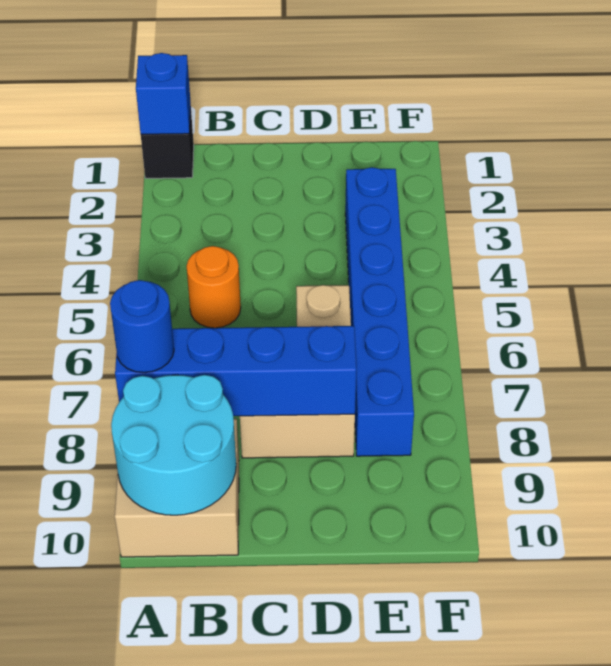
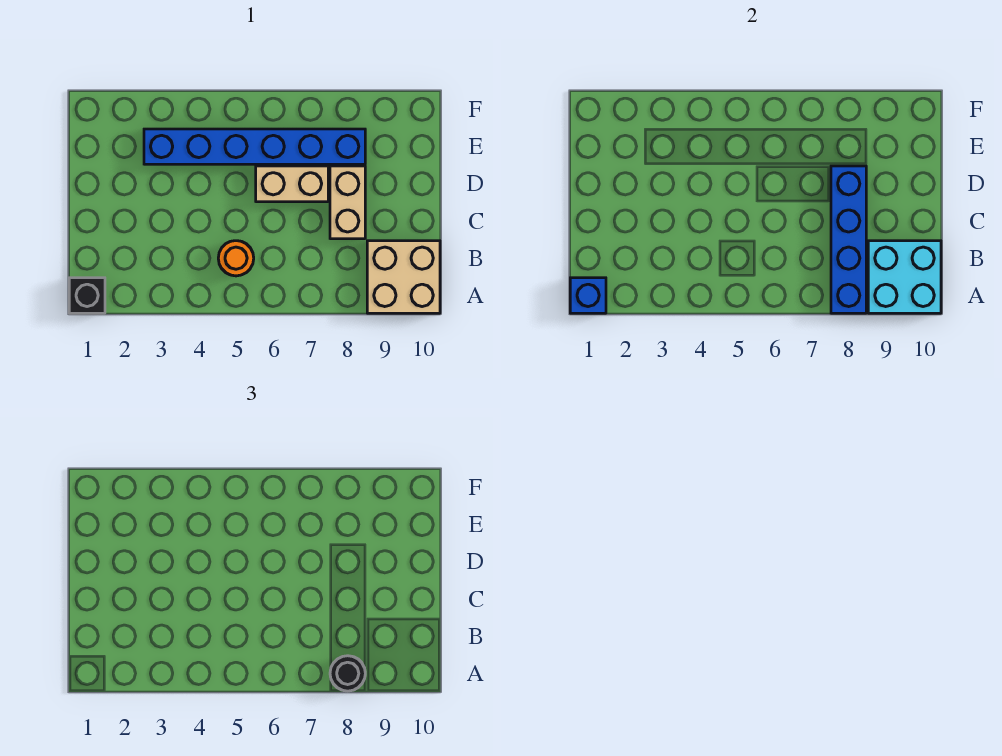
blue round brick A8 level 3 -> black round brick A8 level 3
cyan round brick A9:B10 level 2 -> cyan brick A9:B10 level 2

